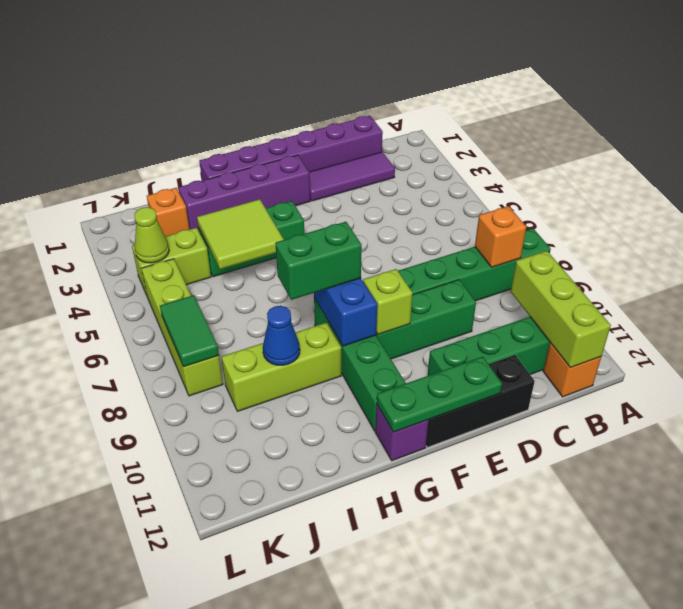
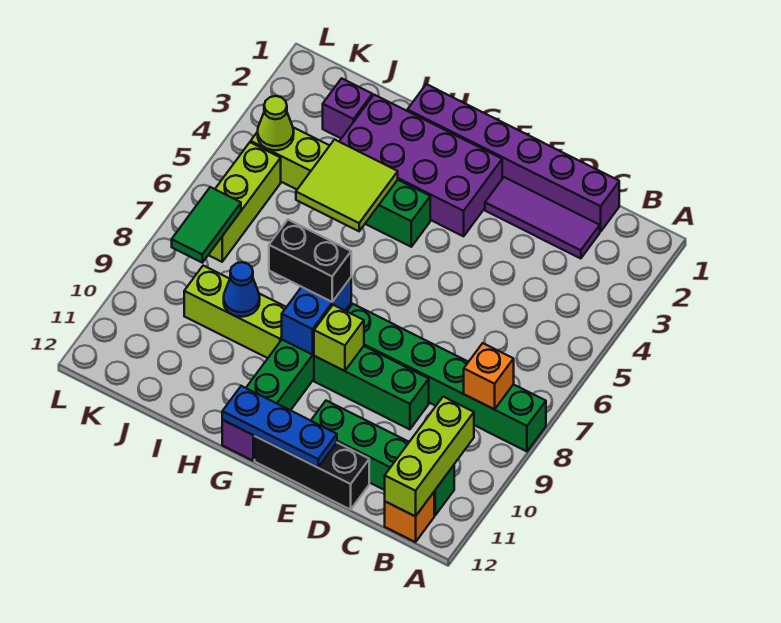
green plate E12:G12 level 2 -> blue plate E12:G12 level 2
purple brick F2:I2 level 1 -> purple brick F2:I3 level 1
green brick G8:H8 level 3 -> black brick G8:H8 level 3
orange brick J2 level 1 -> purple brick J2 level 1
lime brick K5:K8 level 1 -> lime brick K5:K7 level 1

